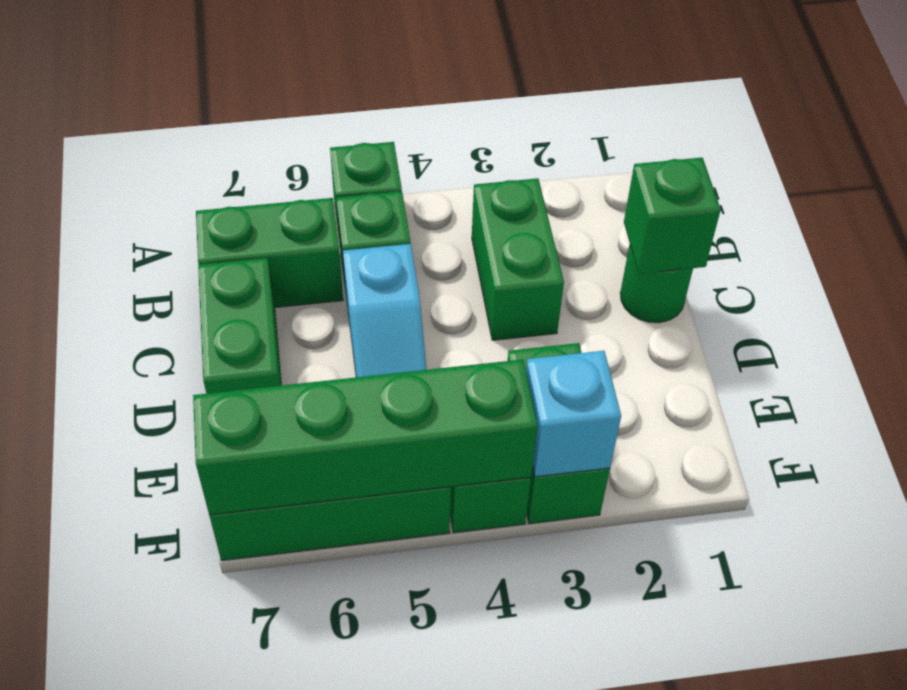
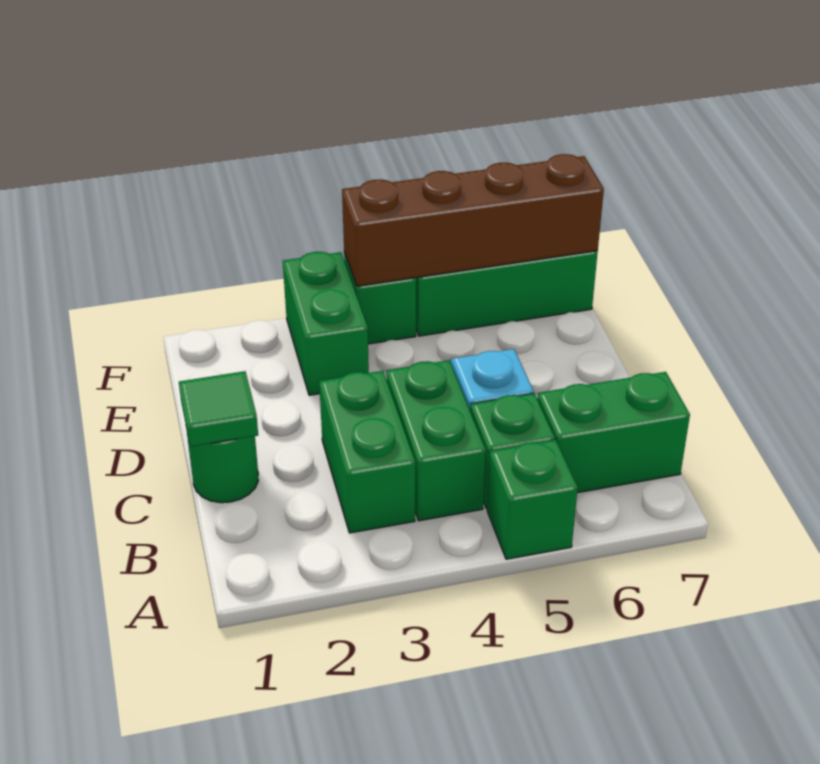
green brick C1 level 2 -> green tile C1 level 2
green brick C7:D7 level 1 -> green brick B4:C4 level 1
cyan brick F3 level 2 -> none
green brick F4:F7 level 2 -> brown brick F4:F7 level 2

